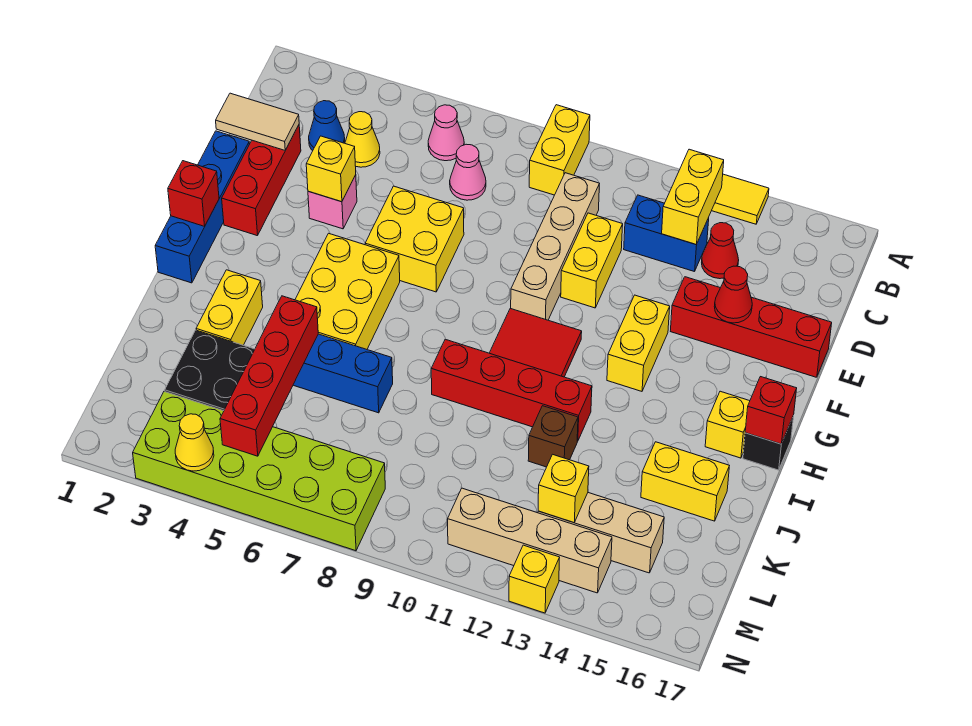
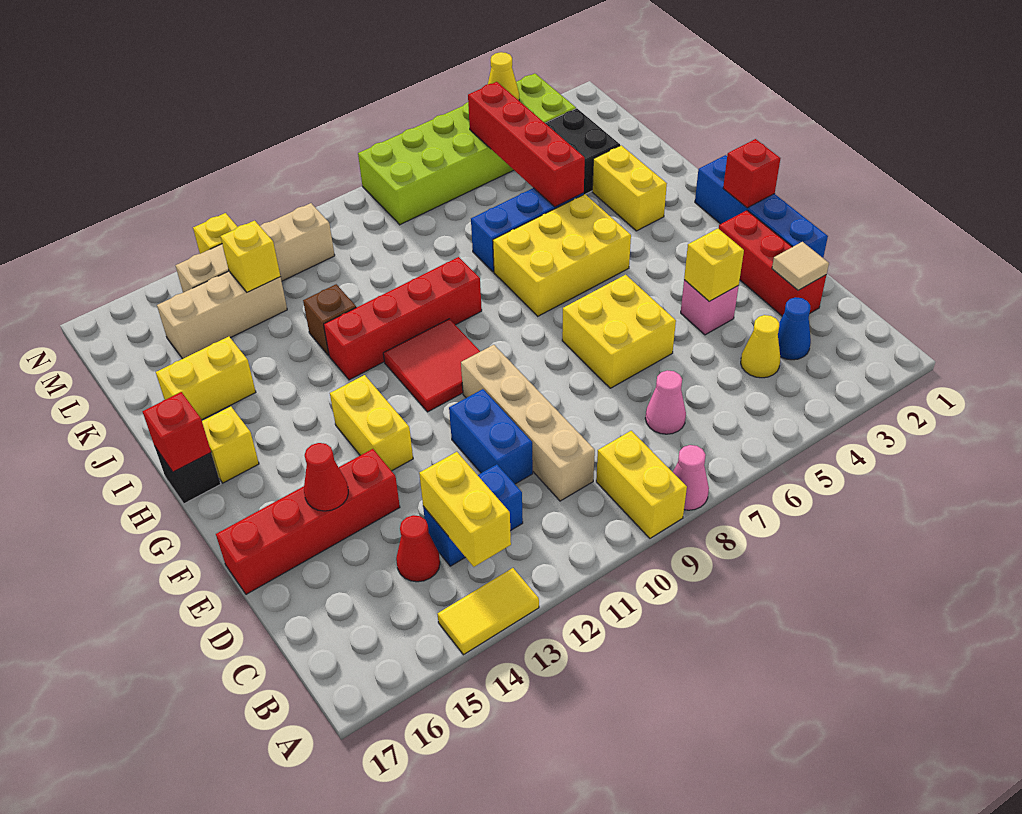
pink cone B6 level 1 -> pink cone A8 level 1
tan tile D1:D2 level 2 -> tan tile D2 level 2
yellow brick D11:E11 level 1 -> blue brick D11:E11 level 1
yellow brick G5:I6 level 1 -> yellow brick H5:I7 level 1

